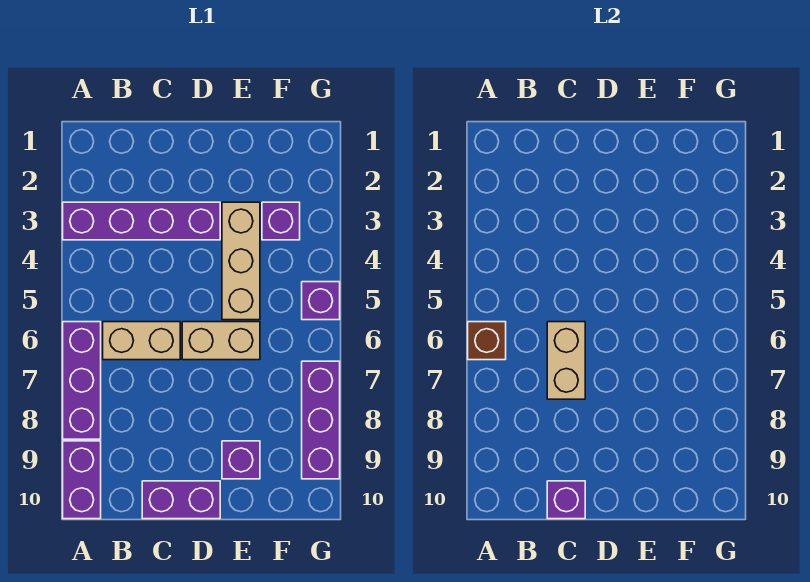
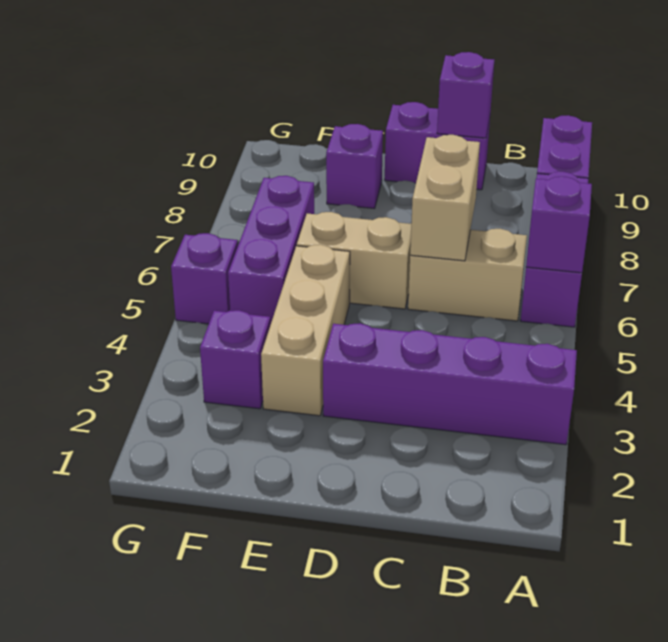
brown brick A6 level 2 -> purple brick A6 level 2
purple brick G7:G9 level 1 -> purple brick F5:F7 level 1

